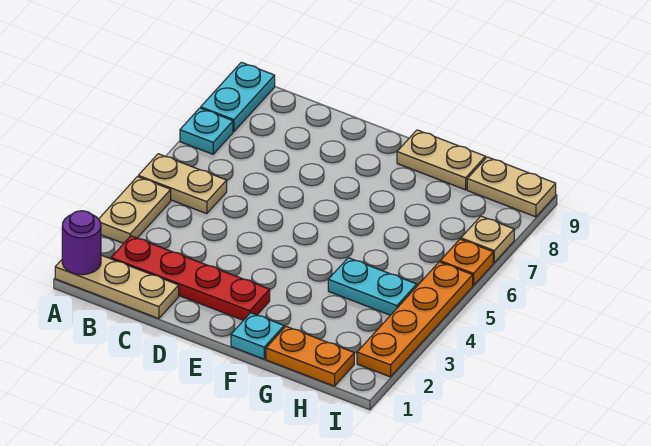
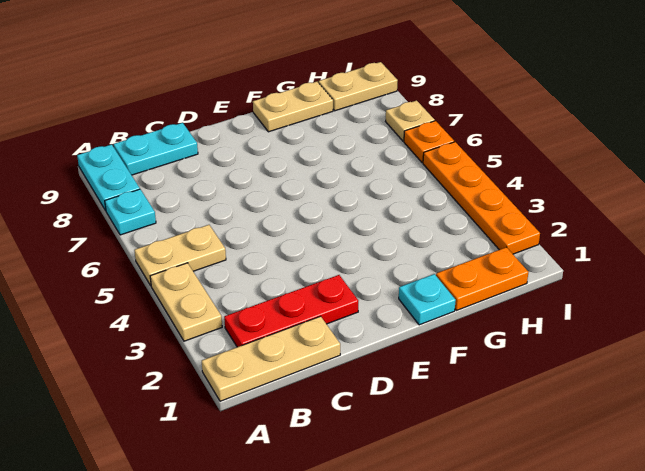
purple round brick A1 level 2 -> none
red plate B2:E2 level 1 -> red plate B2:D2 level 1
cyan plate G4:H4 level 1 -> cyan plate B9:C9 level 1

